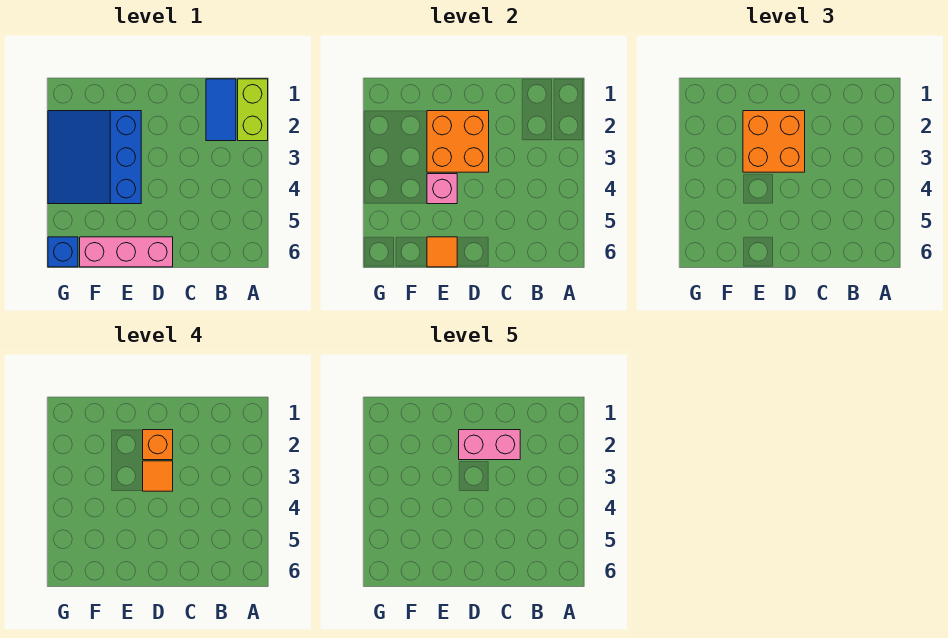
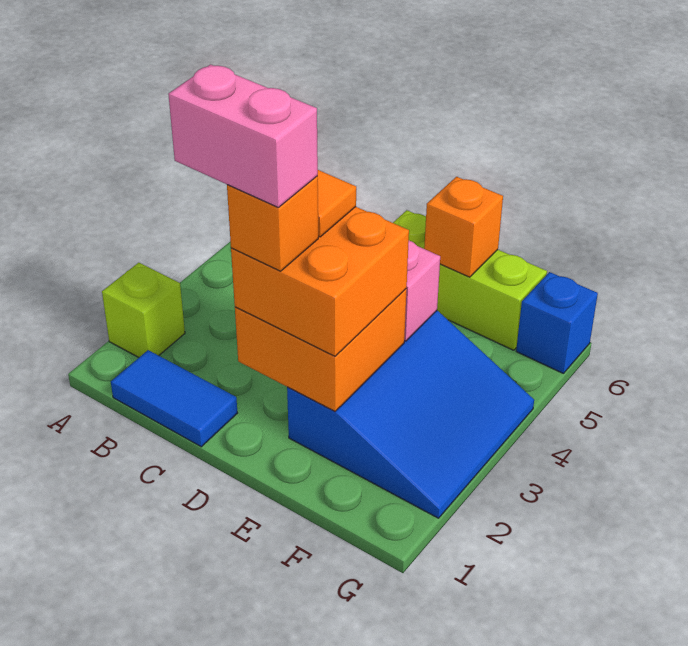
lime brick A1:A2 level 1 -> lime brick A2 level 1
blue tile B1:B2 level 1 -> blue tile B1:C1 level 1
pink brick D6:F6 level 1 -> lime brick D6:F6 level 1
orange tile E6 level 2 -> orange brick E6 level 2

